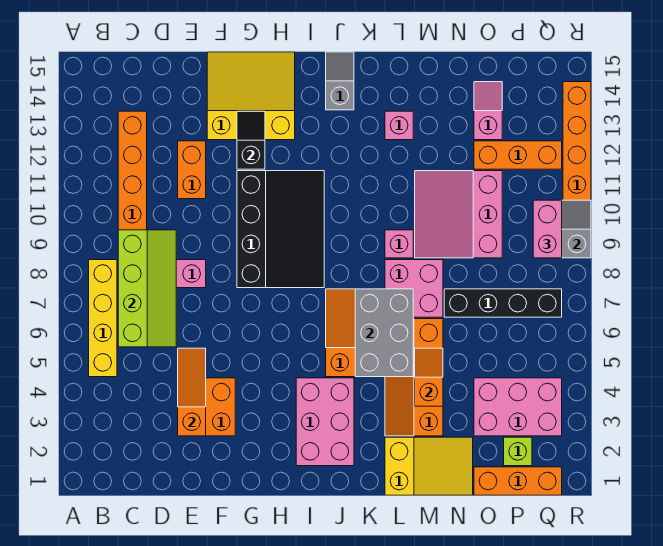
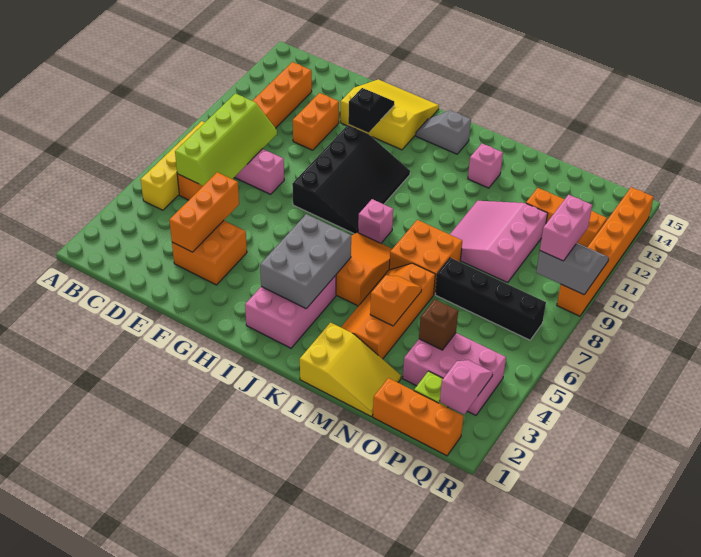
orange slope E3:E5 level 2 top 3 -> orange brick E3:E5 level 2
grey slope J14:J15 level 1 top 14 -> grey slope I14:J14 level 1 top J
grey brick K5:L7 level 2 -> grey brick I3:J5 level 2
pink brick L7:M8 level 1 -> orange brick L7:M8 level 1
pink brick L9 level 1 -> pink brick J8 level 1
none -> brown brick O4 level 2
pink slope O13:O14 level 1 top 13 -> pink slope Q2:Q3 level 2 top 2

